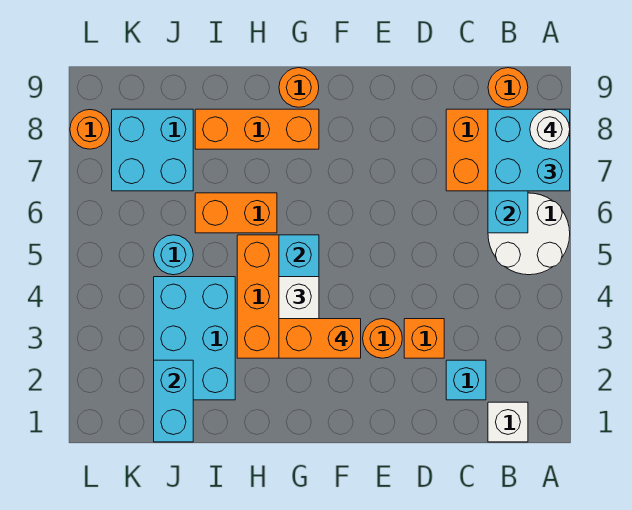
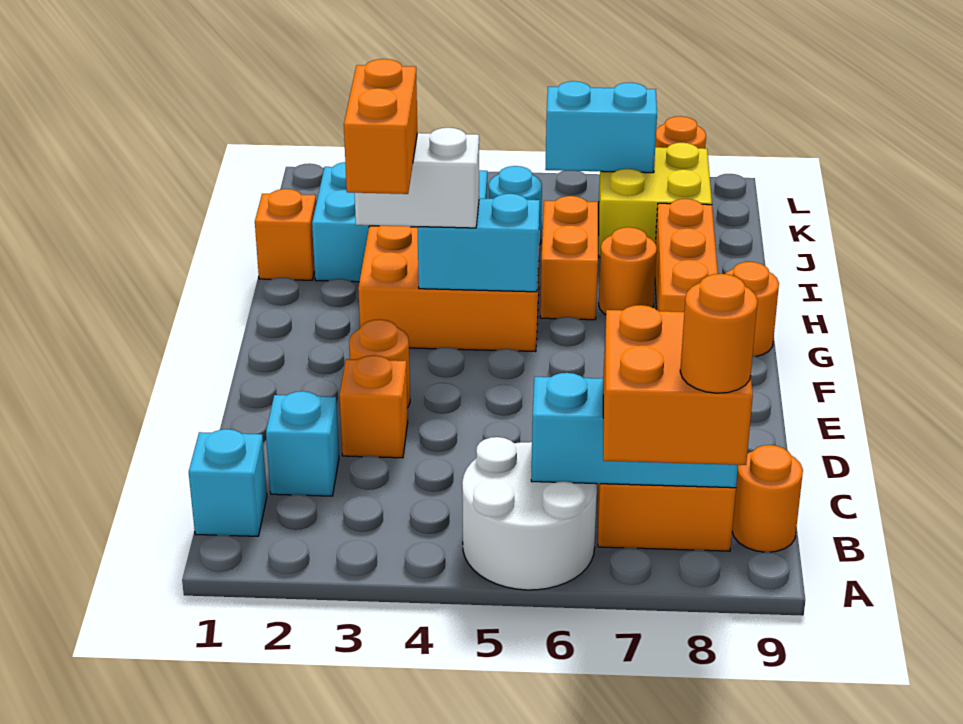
cyan brick A7:B8 level 3 -> orange brick A7:B8 level 3
white round brick A8 level 4 -> orange round brick A8 level 4
white brick B1 level 1 -> cyan brick B1 level 1
none -> orange round brick H7 level 1
none -> orange brick I1 level 1
cyan brick J1:J2 level 2 -> cyan brick K6:K7 level 2
cyan brick J7:K8 level 1 -> yellow brick J7:K8 level 1

